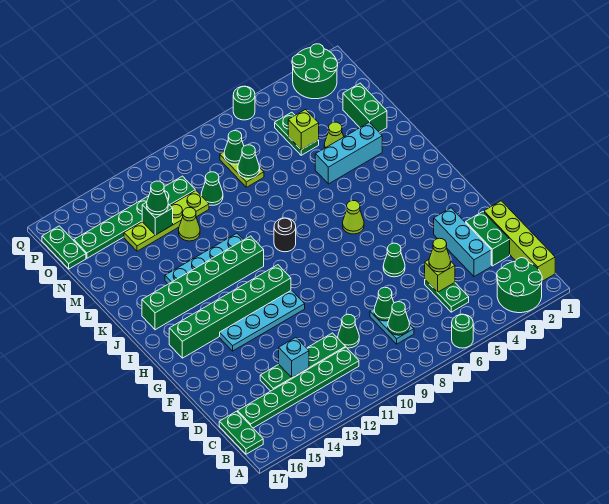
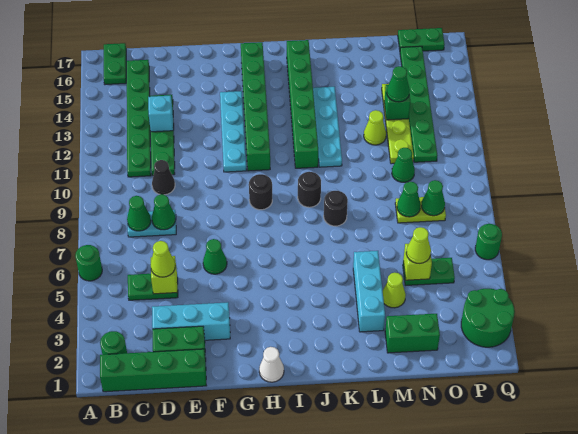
green round brick A2:B3 level 1 -> green round brick B2 level 1
lime brick B1:E1 level 1 -> green brick B1:E1 level 1
green plate B17:C17 level 1 -> green plate B16:B17 level 1
green cone D10 level 1 -> black cone D10 level 1
none -> white cone H1 level 1
none -> black round brick H9 level 1
lime cone I6 level 1 -> lime cone N5 level 3
none -> black round brick K8 level 1

